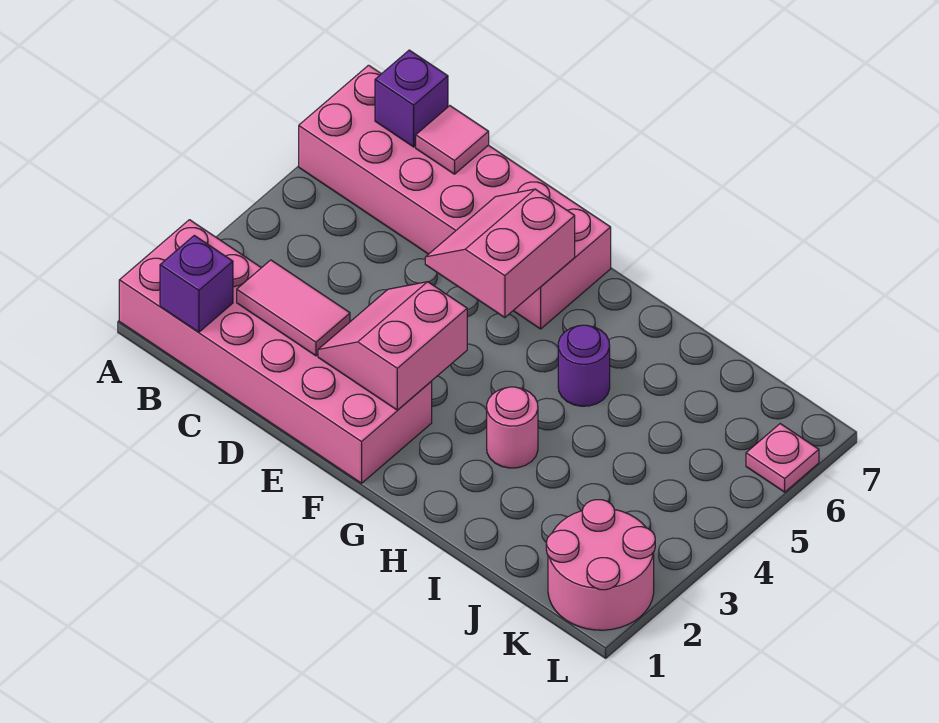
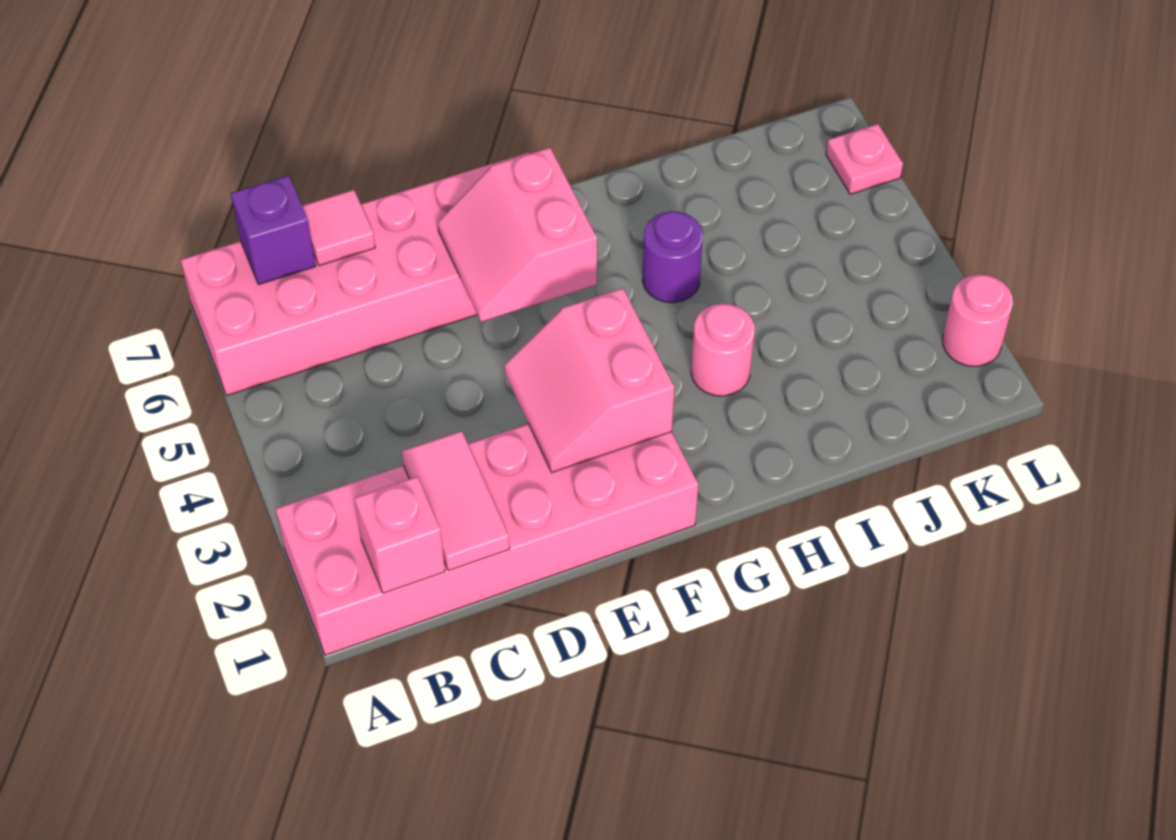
purple brick B1 level 2 -> pink brick B1 level 2
pink tile C2:D2 level 2 -> pink tile C1:C2 level 2
pink round brick K1:L2 level 1 -> pink round brick L2 level 1

